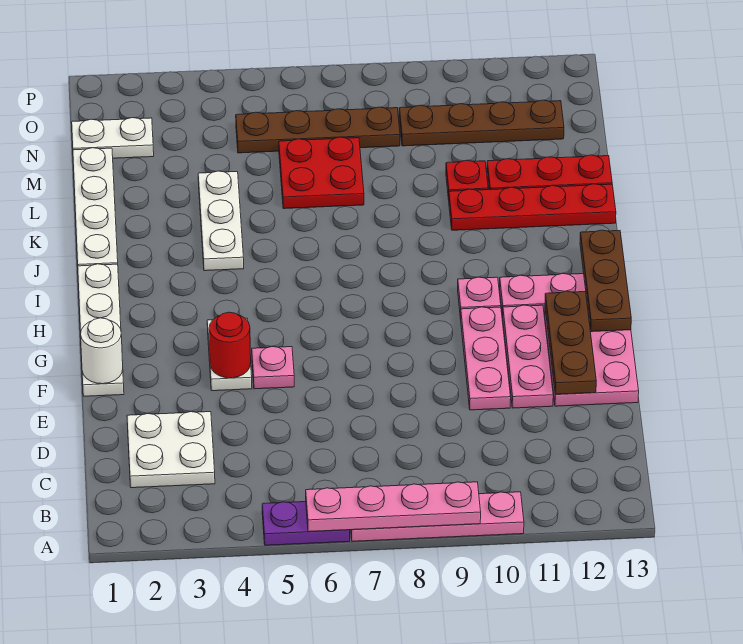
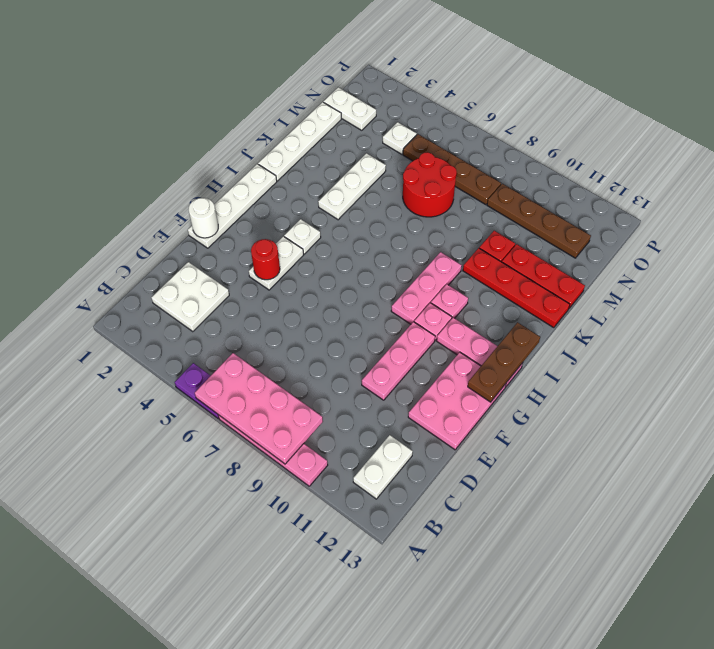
pink plate A6:A9 level 2 -> pink plate A6:B9 level 2
none -> white plate B12:C12 level 1
pink plate E11:G11 level 1 -> pink plate H9:J9 level 1
brown plate E12:G12 level 2 -> none
pink plate F5 level 1 -> pink plate I10 level 1
none -> white plate H4 level 1
red plate L6:M7 level 1 -> red round brick L6:M7 level 1
none -> white plate N4 level 1

